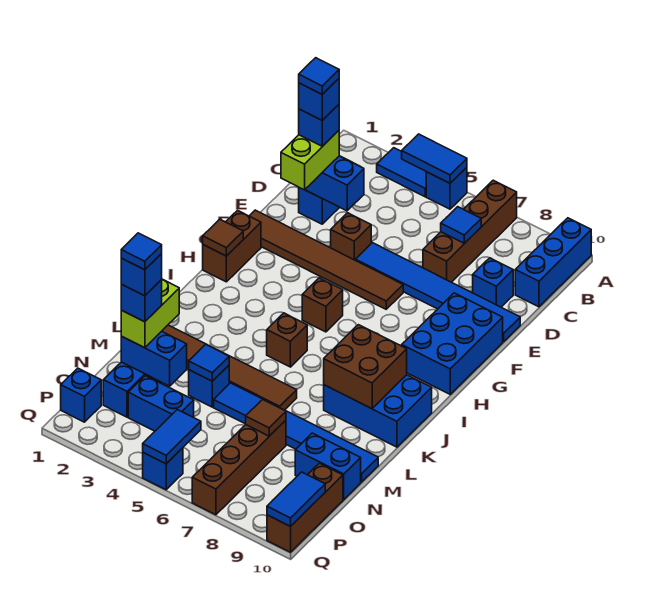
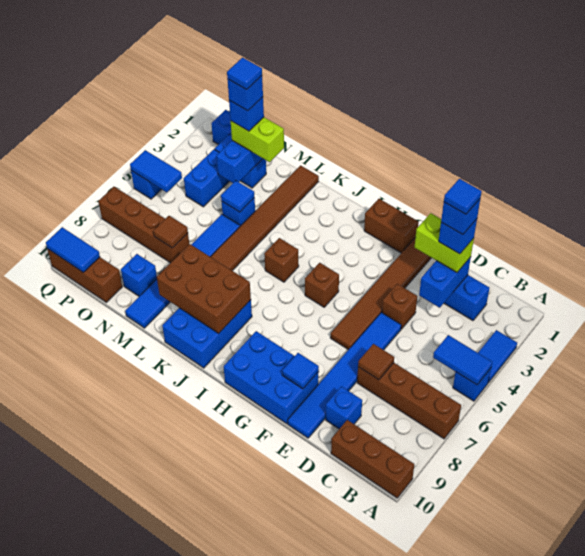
blue tile A4:A5 level 2 -> blue tile A5:B5 level 2
blue brick A10:C10 level 1 -> brown brick A10:C10 level 1
blue tile C7 level 2 -> blue tile F9 level 2
brown tile H1 level 2 -> brown tile D7 level 2
brown brick J8:K9 level 2 -> brown brick J8:L9 level 2
blue brick N9:N10 level 1 -> blue brick N9 level 1

